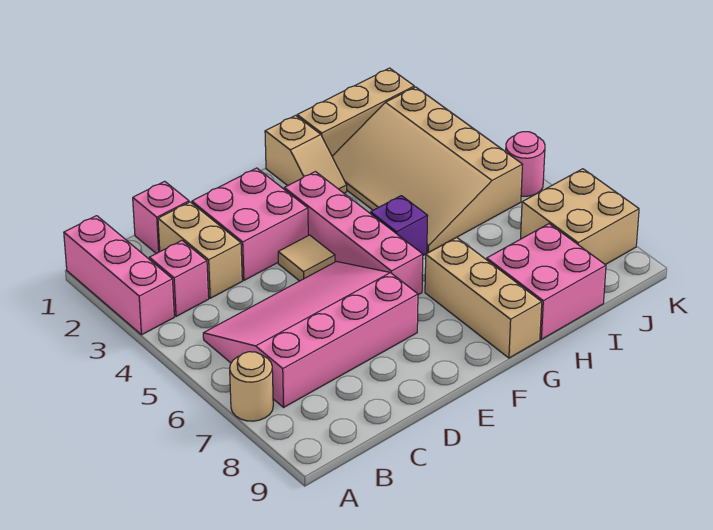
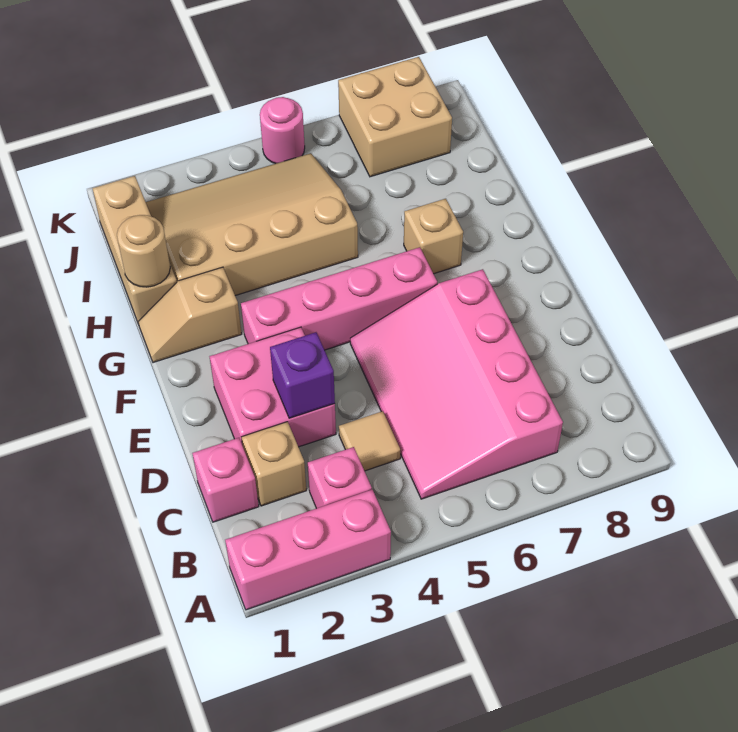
tan round brick A7 level 1 -> tan round brick H1 level 2
tan brick C2:C3 level 1 -> tan brick C2 level 1
tan tile E4 level 1 -> tan tile C4 level 1
tan slope G1:G2 level 1 top 1 -> tan slope G1:G2 level 1 top 2
purple brick G5 level 1 -> purple brick D3 level 2
tan brick G7:G9 level 1 -> tan brick G7 level 1
tan slope H2:J5 level 1 top J -> tan slope H2:J5 level 1 top H
pink brick H8:I9 level 1 -> none

